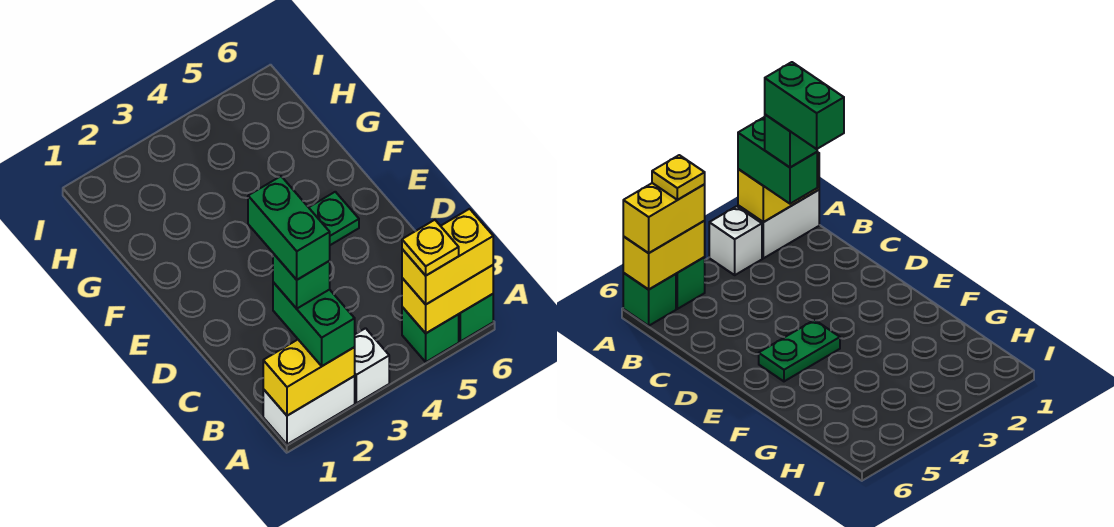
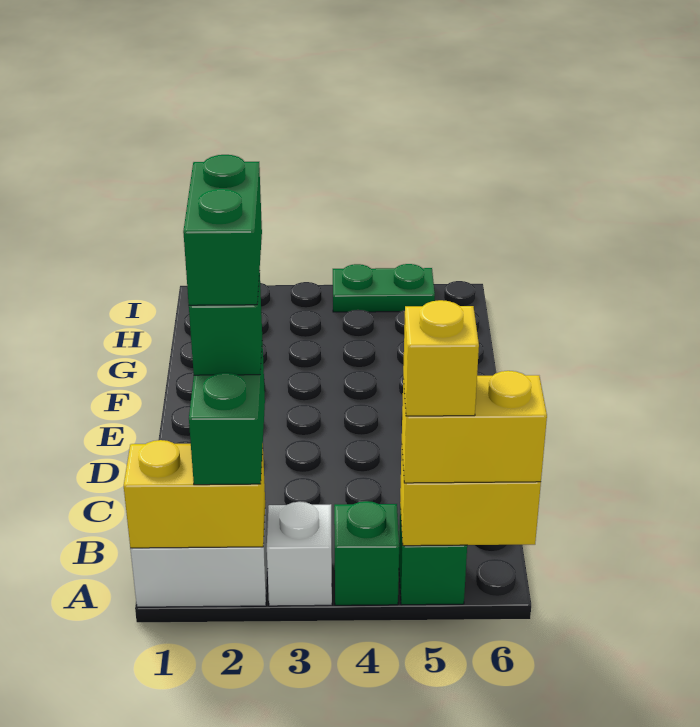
yellow plate A5 level 4 -> yellow brick A5 level 4
green brick A6 level 1 -> green brick A4 level 1
green plate E4:E5 level 1 -> green plate I4:I5 level 1

